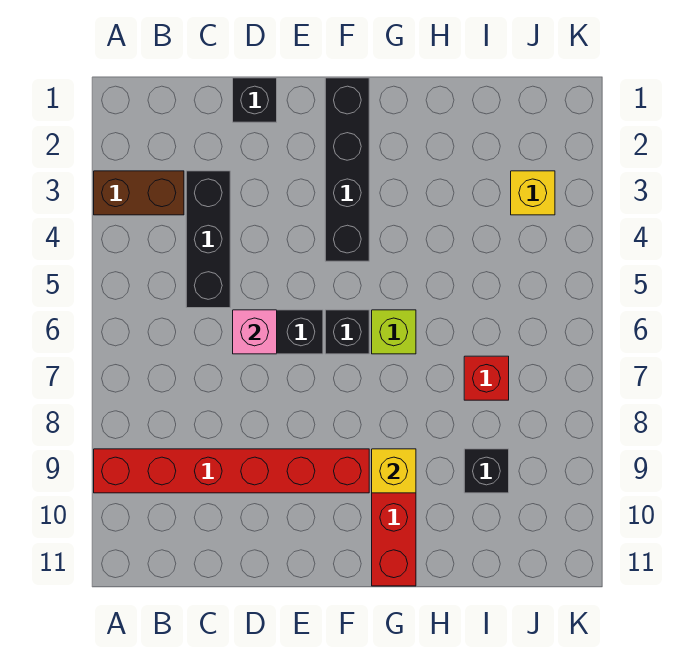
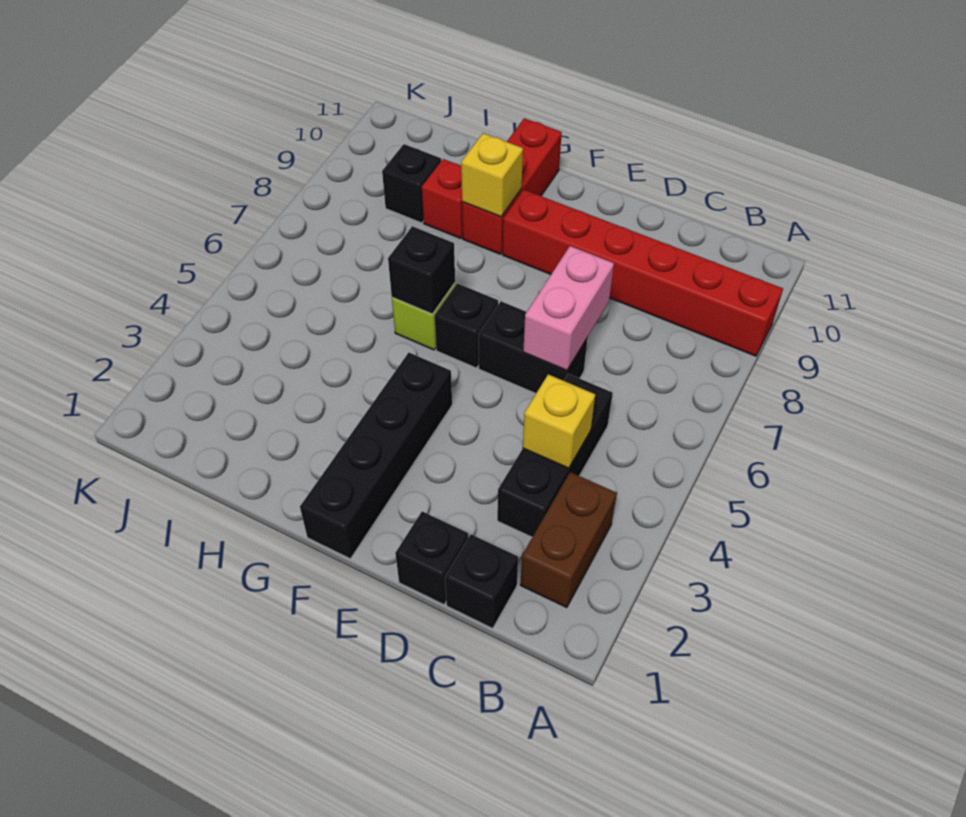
brown brick A3:B3 level 1 -> brown brick B2:B3 level 1
none -> black brick C1 level 1
pink brick D6 level 2 -> pink brick D6:D7 level 2
none -> black brick G6 level 2
red brick I7 level 1 -> red brick H9 level 1
yellow brick J3 level 1 -> yellow brick C4 level 2

